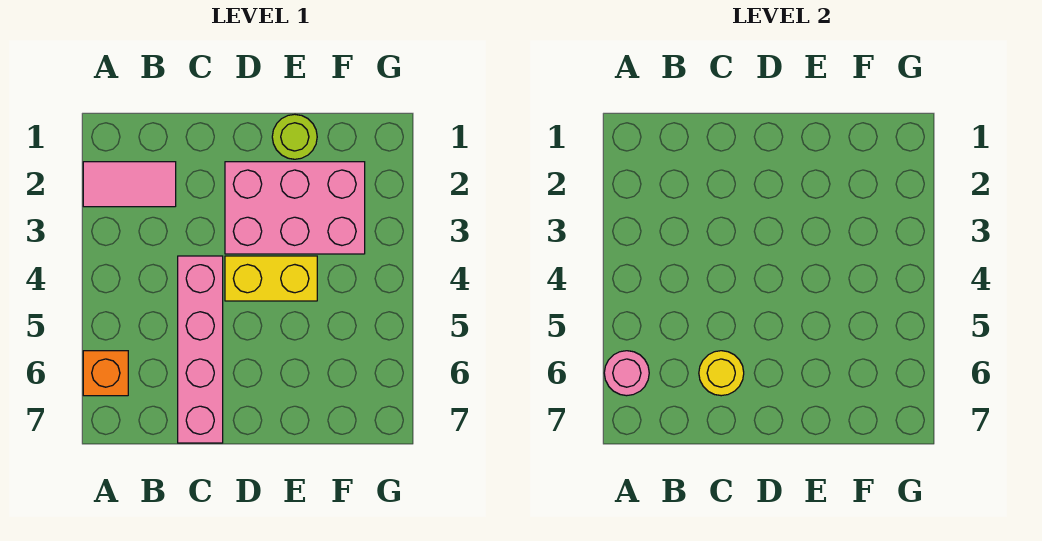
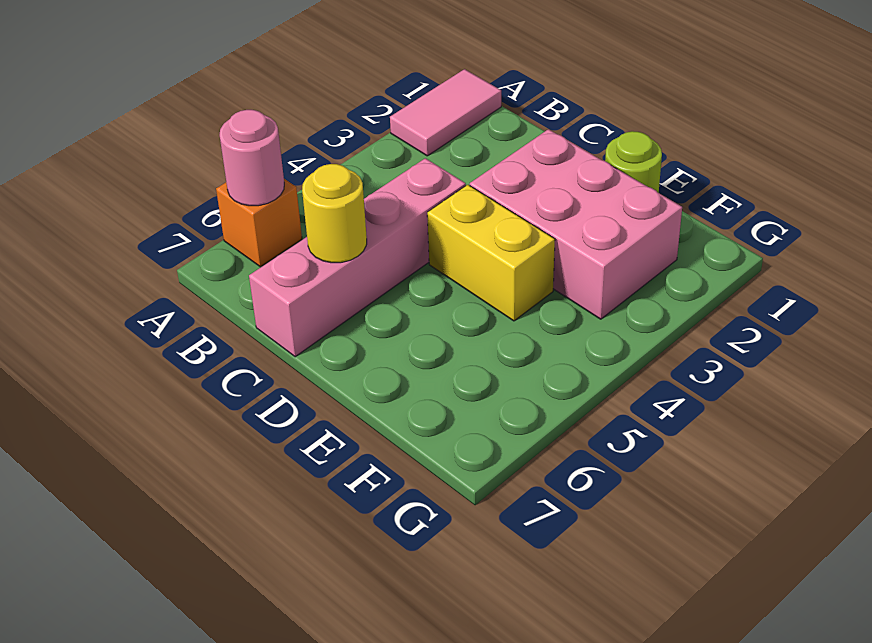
pink tile A2:B2 level 1 -> pink tile A1:A2 level 1

